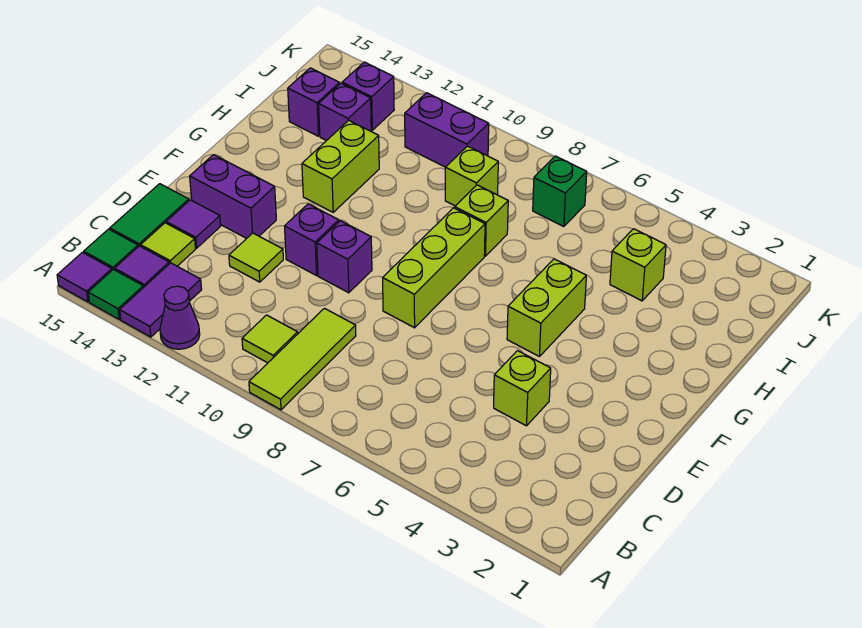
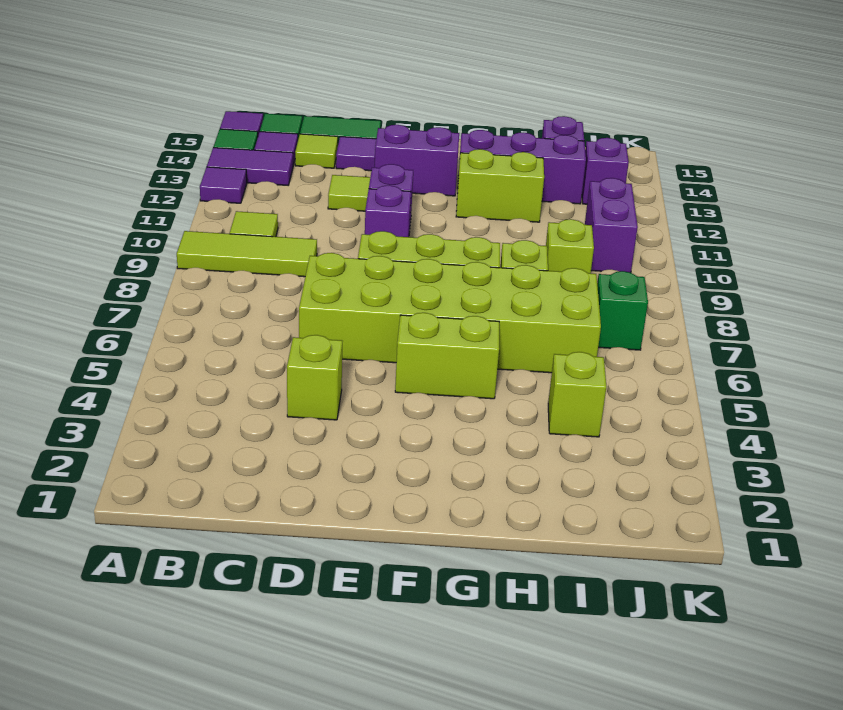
purple cone A12 level 1 -> purple tile A12 level 1
none -> lime brick D6:I7 level 1
purple brick E13:E14 level 1 -> purple brick E13:F13 level 1
purple brick I13 level 1 -> purple brick G13:I13 level 1

